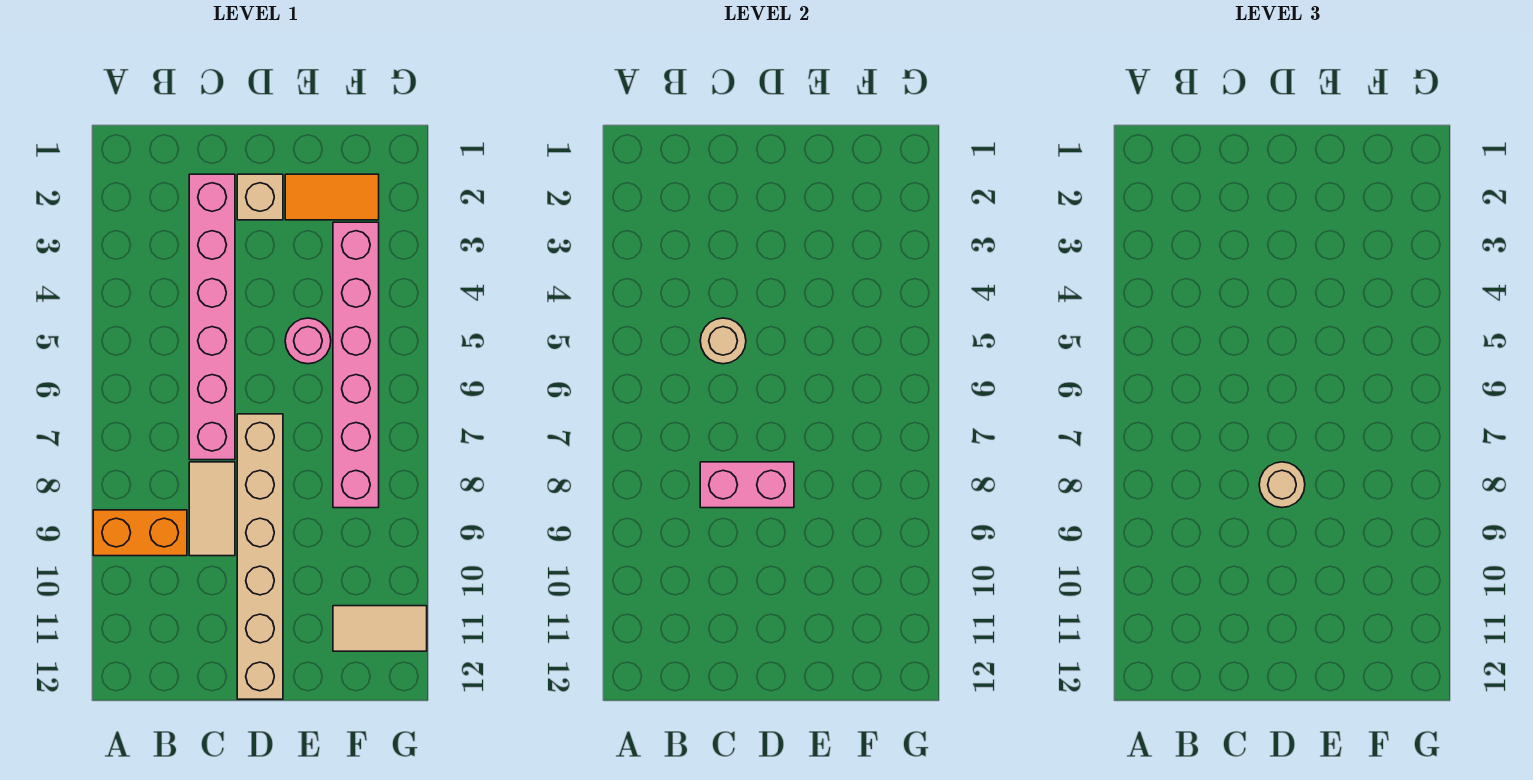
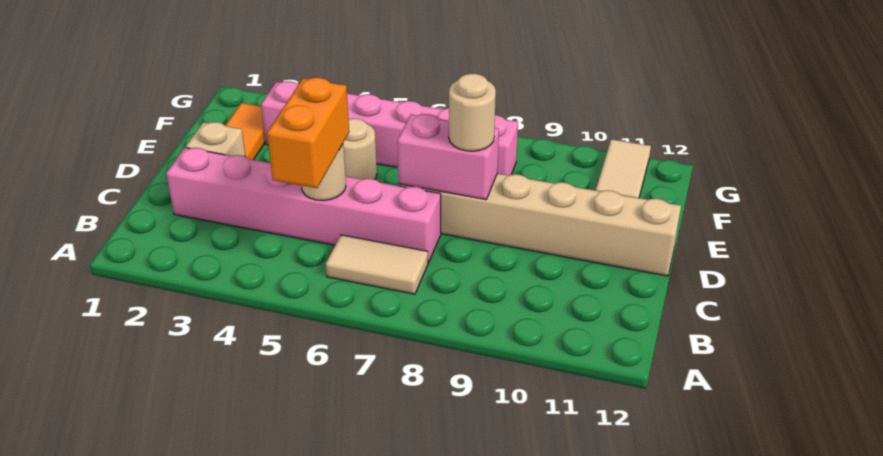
orange brick A9:B9 level 1 -> orange brick B5:C5 level 3
tan tile C8:C9 level 1 -> tan tile B6:B7 level 1
pink brick C8:D8 level 2 -> pink brick D7:D8 level 2
pink round brick E5 level 1 -> tan round brick E5 level 1

